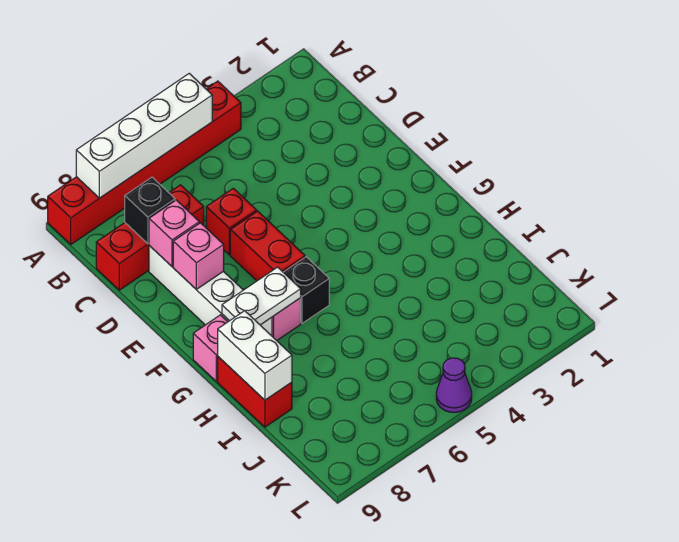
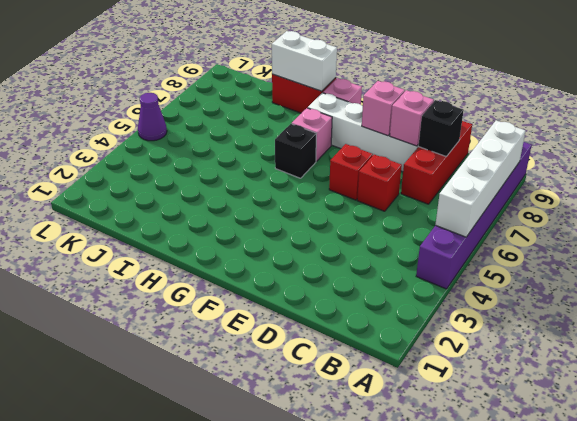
red brick A4:A9 level 1 -> purple brick A4:A9 level 1
red brick E6:F6 level 1 -> red brick E6 level 1
white plate G7:G8 level 2 -> none

